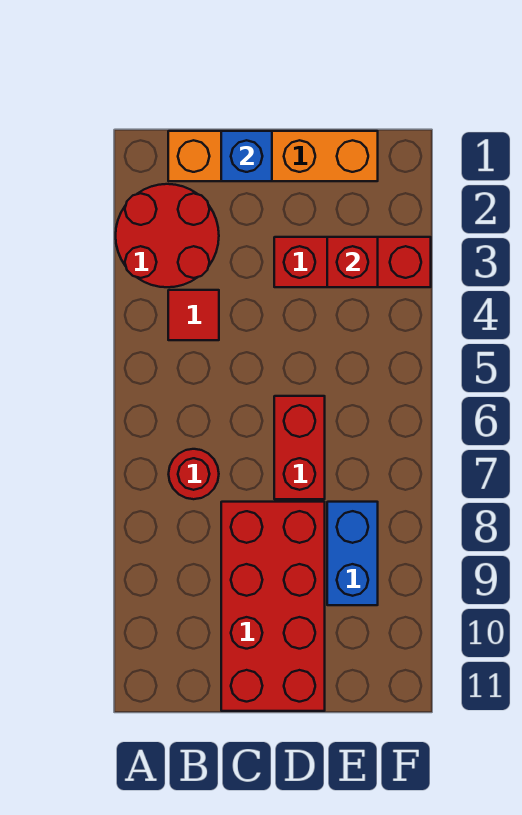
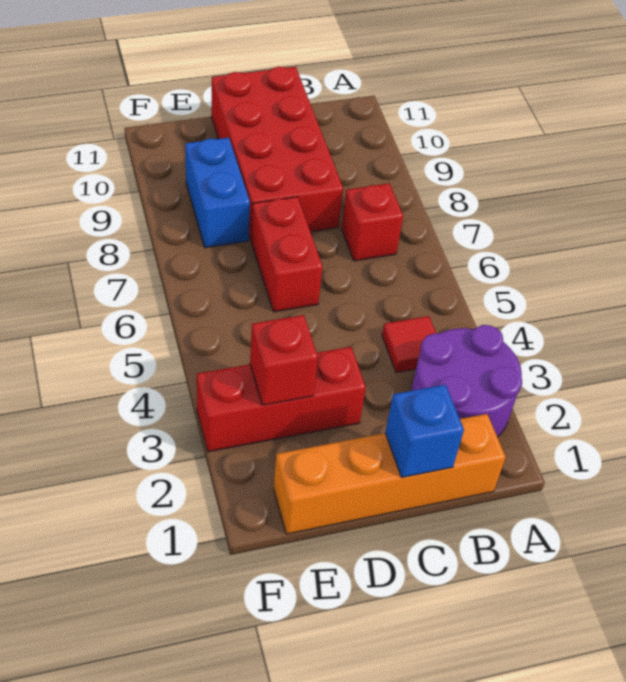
red round brick A2:B3 level 1 -> purple round brick A2:B3 level 1
red round brick B7 level 1 -> red brick B7 level 1

